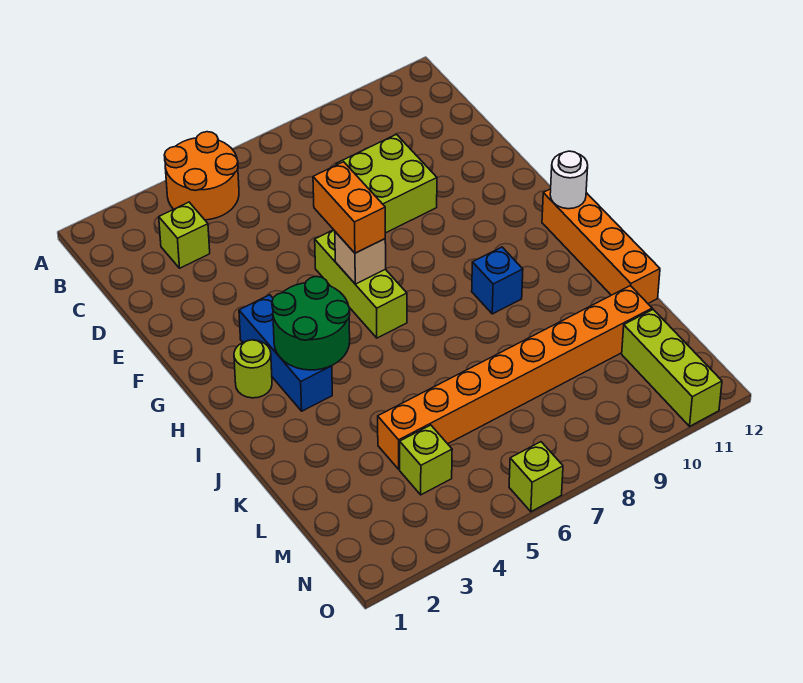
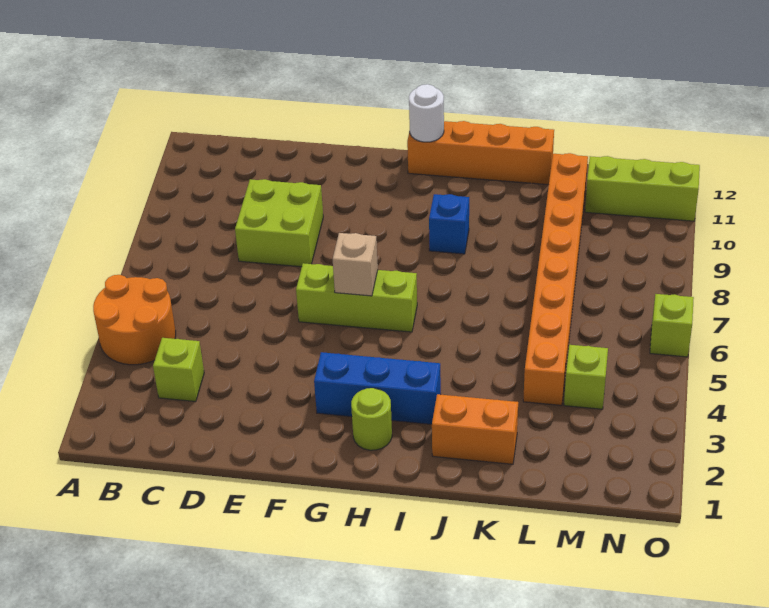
orange brick F6:G6 level 3 -> orange brick J2:K2 level 1
green round brick H3:I4 level 2 -> none

